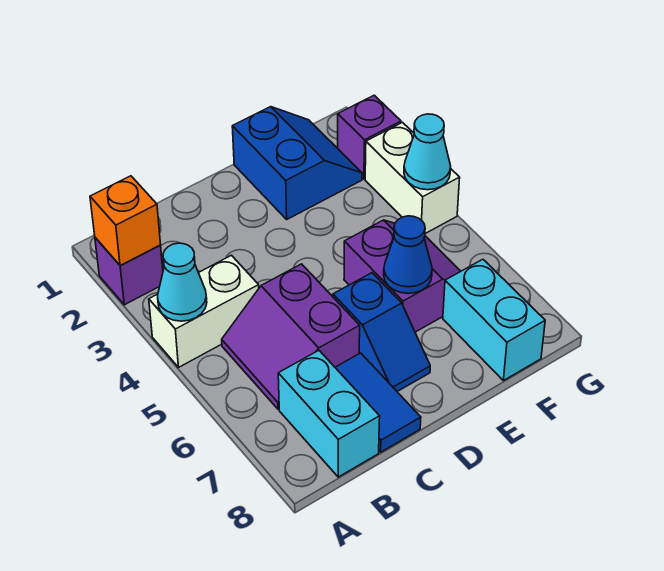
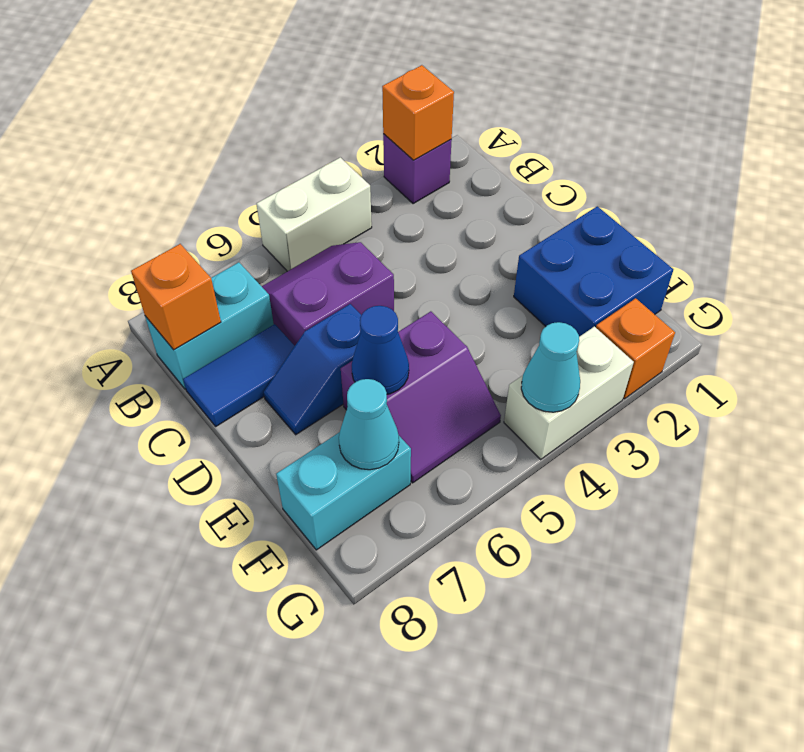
white brick A4:B4 level 1 -> white brick A4:A5 level 1
cyan cone A4 level 2 -> cyan cone F7 level 2
none -> orange brick B8 level 2
blue slope E1:F2 level 1 top E -> blue brick E1:F2 level 1
purple brick G2 level 1 -> orange brick G2 level 1

